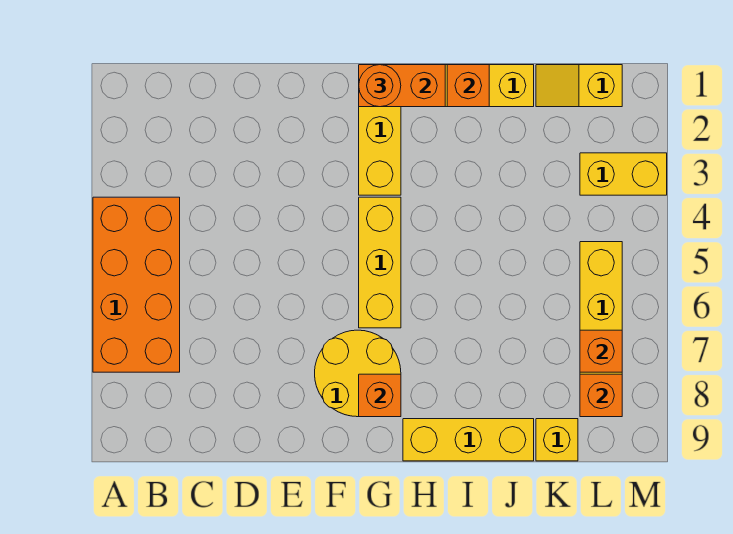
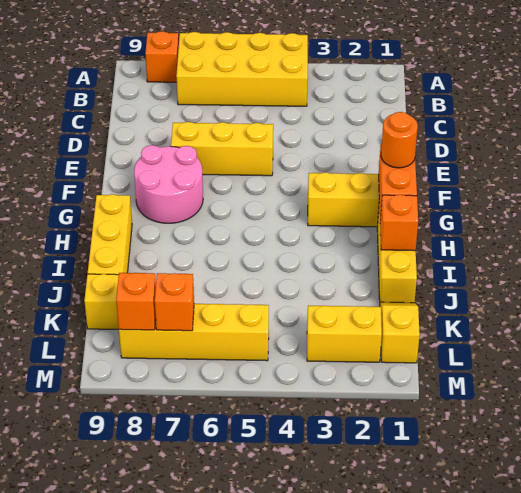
orange brick A4:B7 level 1 -> yellow brick A4:B7 level 1
yellow round brick F7:G8 level 1 -> pink round brick F7:G8 level 1
yellow brick G4:G6 level 1 -> yellow brick E5:E7 level 1
orange brick G8 level 2 -> orange brick A8 level 1
yellow brick L3:M3 level 1 -> yellow brick L2:L3 level 1

